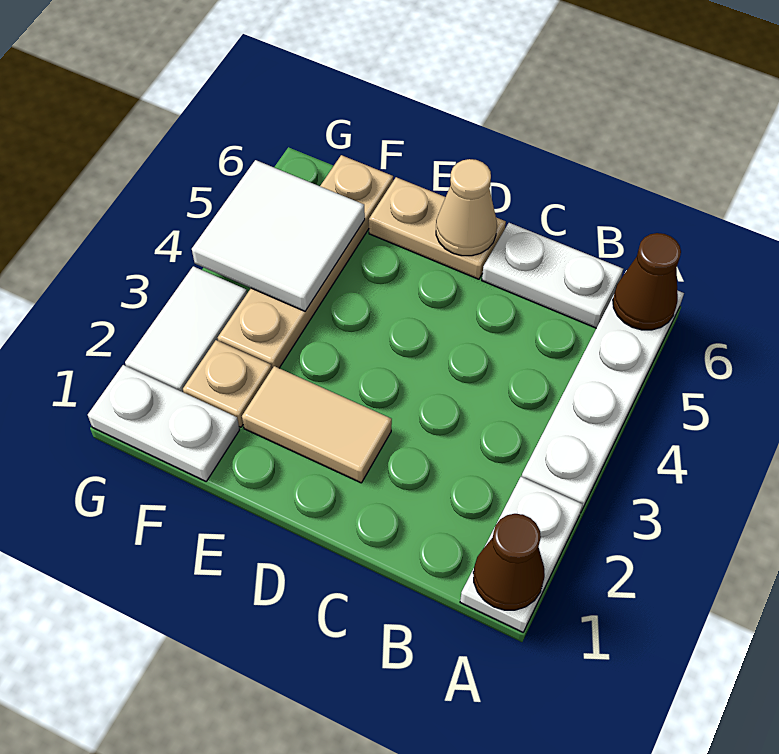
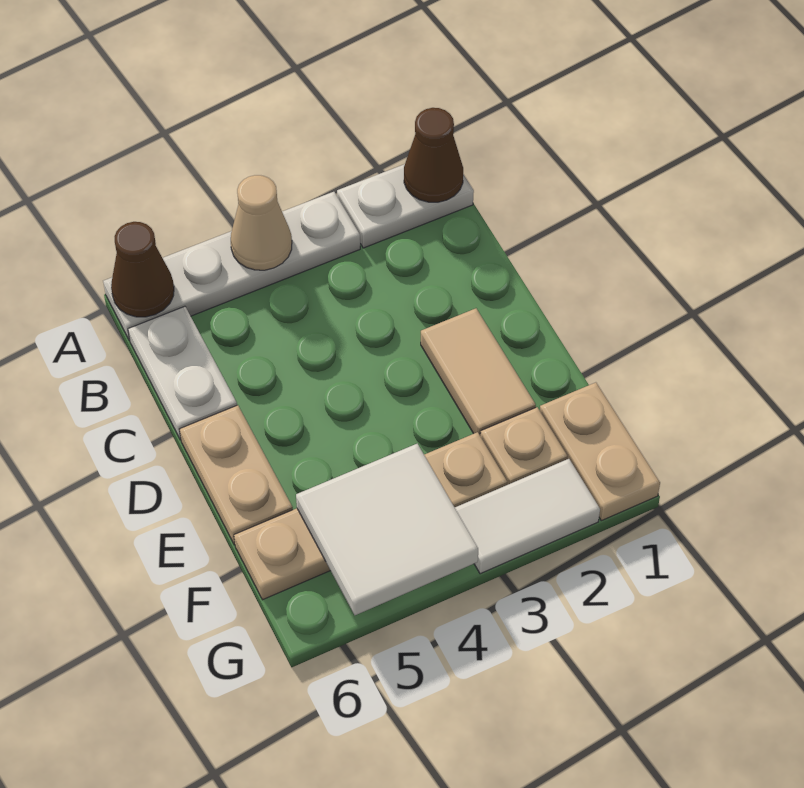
tan cone D6 level 2 -> tan cone A4 level 2
white plate F1:G1 level 1 -> tan plate F1:G1 level 1

